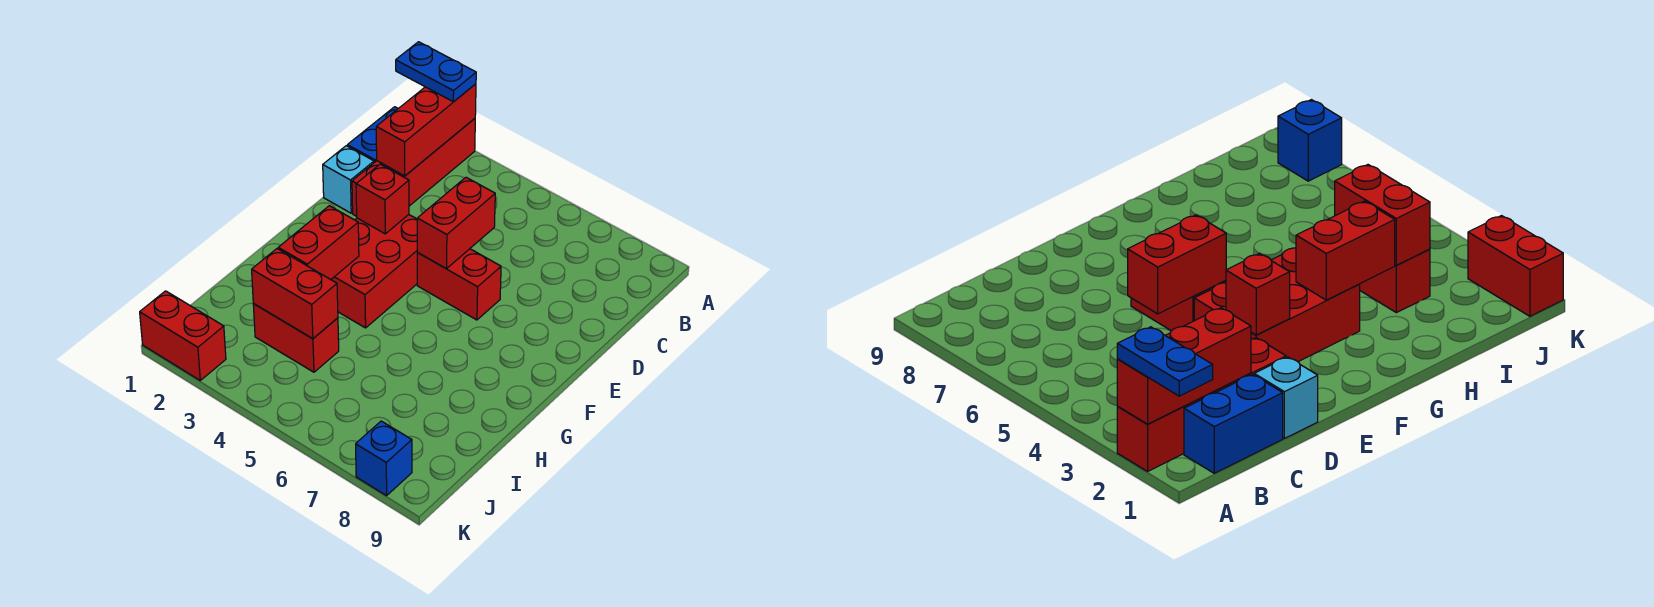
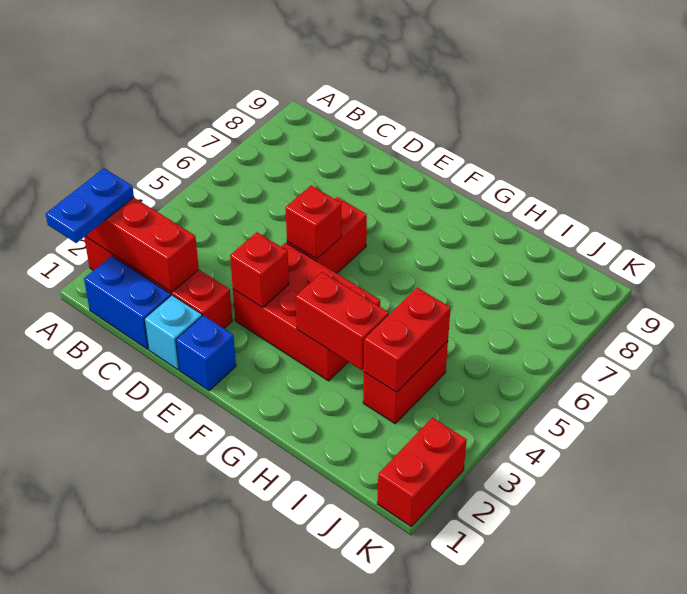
red brick D5:E5 level 2 -> red brick E5 level 2
blue brick K8 level 1 -> blue brick E1 level 1

